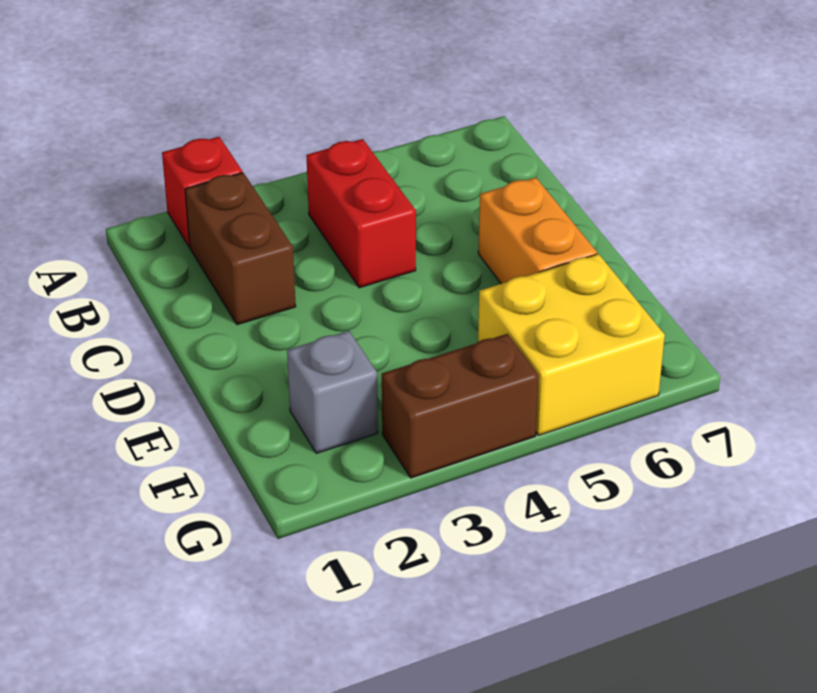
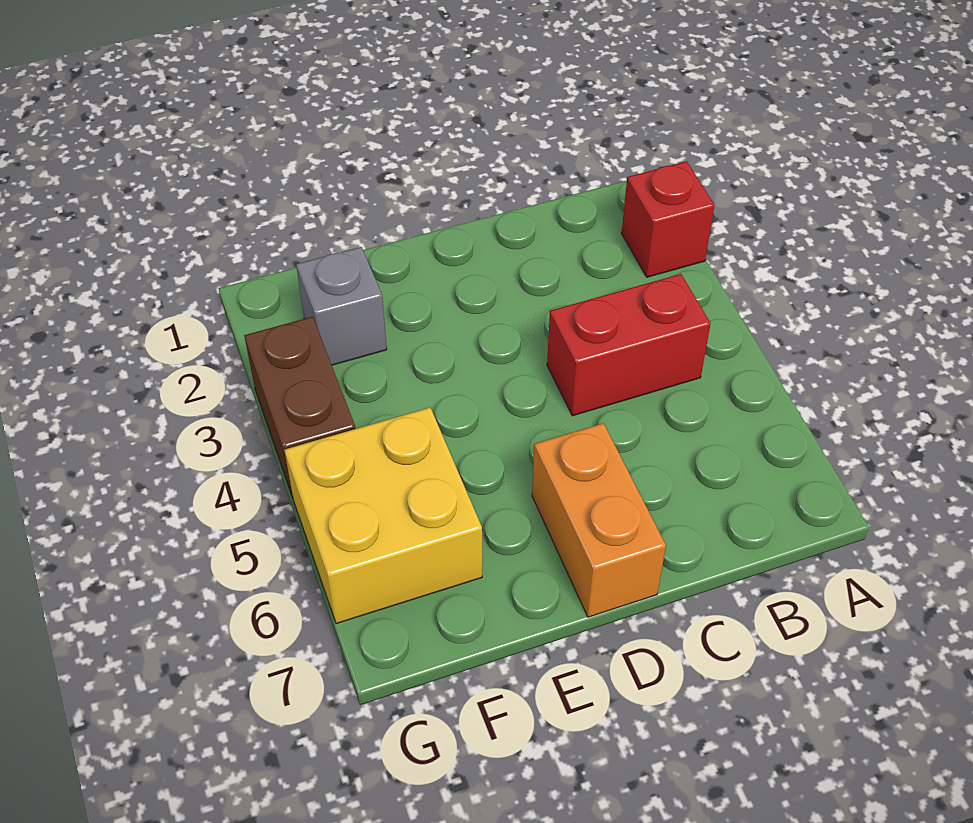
brown brick B2:C2 level 1 -> none
orange brick D6:E6 level 1 -> orange brick D6:D7 level 1

